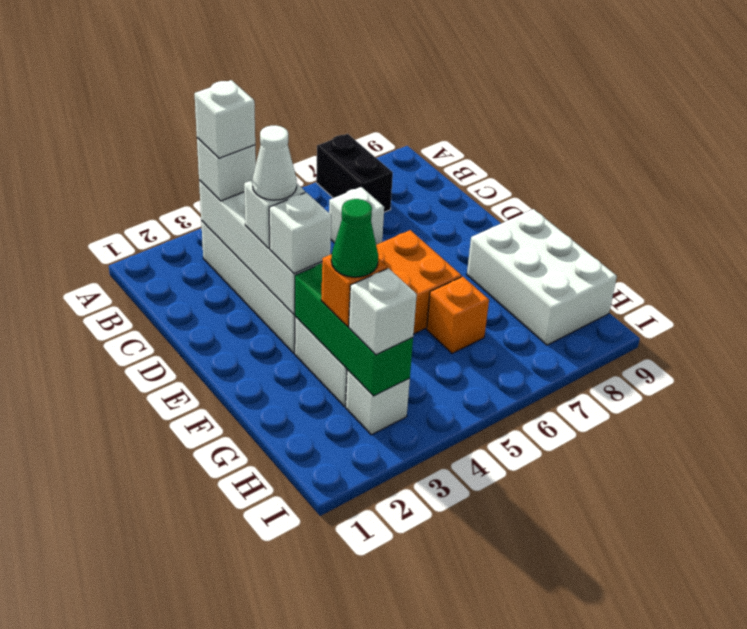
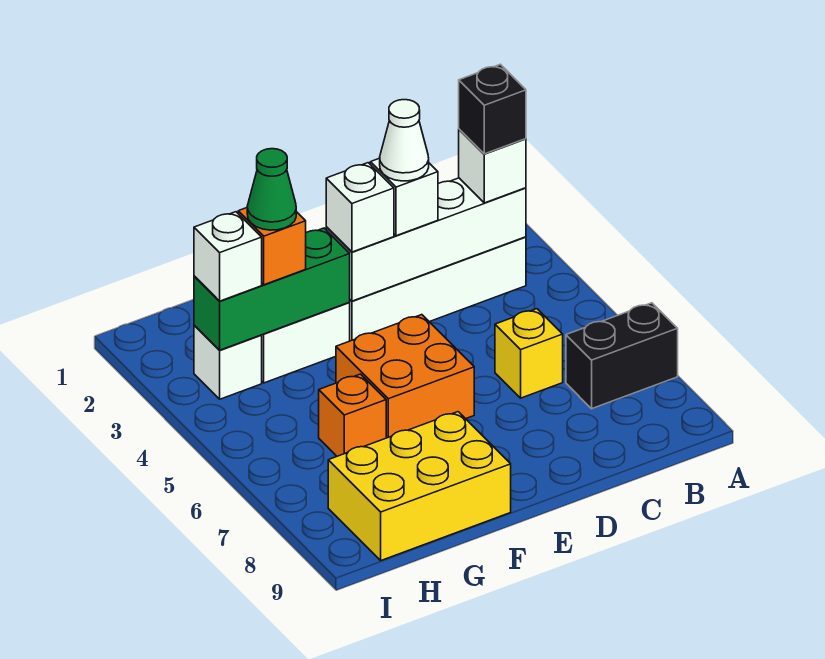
white brick B3 level 4 -> black brick B3 level 4
white brick C6 level 1 -> yellow brick C6 level 1
white brick F8:H9 level 1 -> yellow brick F8:H9 level 1

